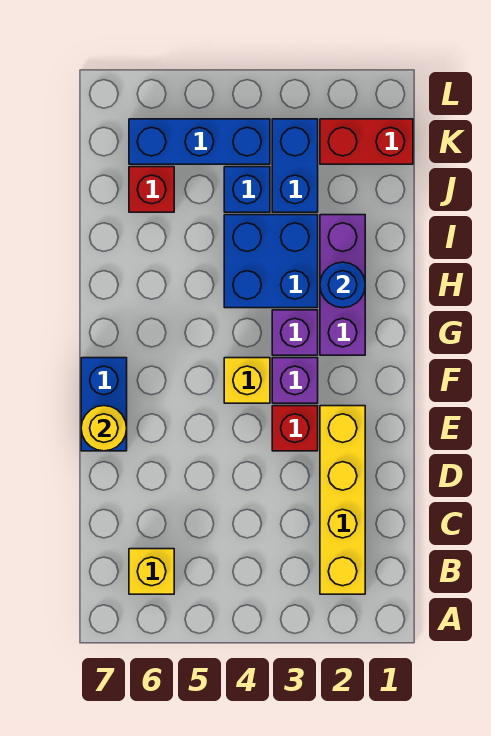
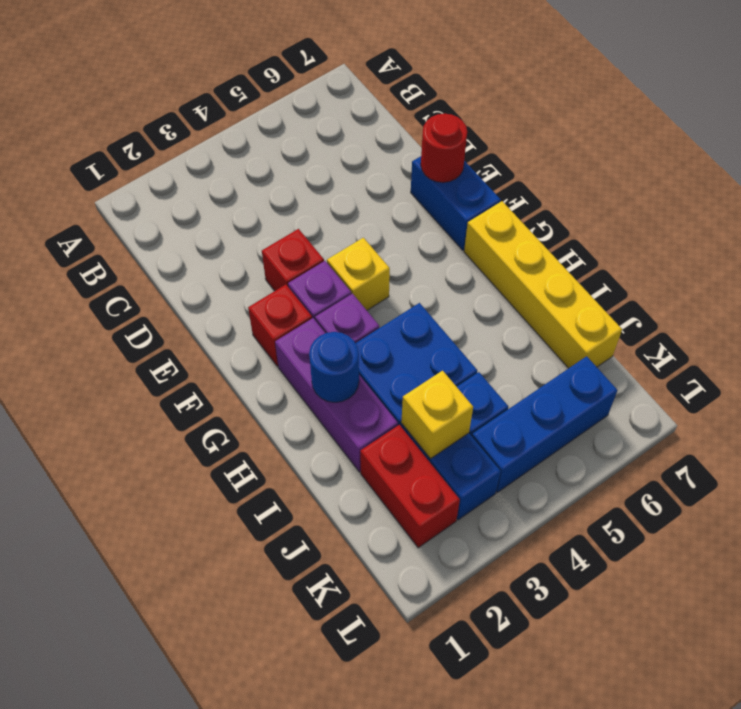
yellow brick B2:E2 level 1 -> yellow brick G7:J7 level 1
yellow brick B6 level 1 -> yellow brick J3 level 2
yellow round brick E7 level 2 -> red round brick E7 level 2
red brick J6 level 1 -> red brick F2 level 1
red brick K1:K2 level 1 -> red brick J2:K2 level 1

